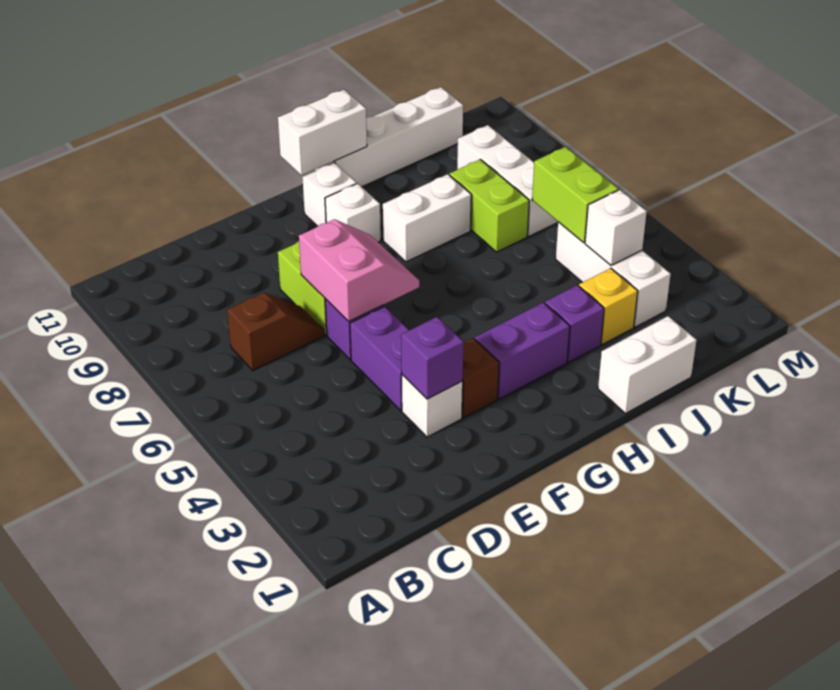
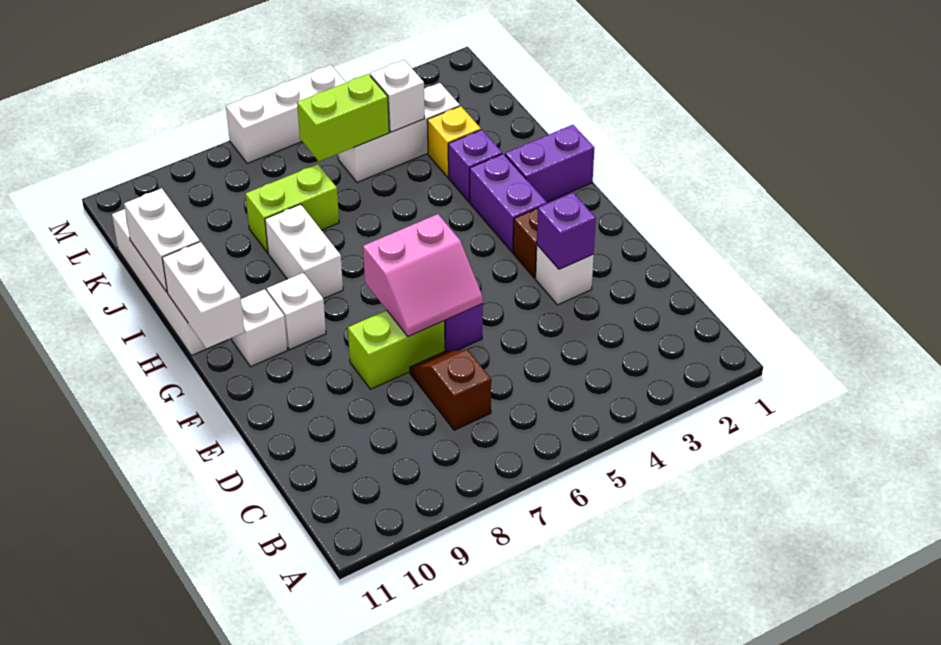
purple brick E4:E5 level 1 -> purple brick H1:H2 level 1
pink slope E6:F7 level 2 top E -> pink slope E6:F7 level 2 top F
white brick I1:J1 level 1 -> white brick I11:J11 level 2
white brick K7:K9 level 1 -> white brick M5:M7 level 1

